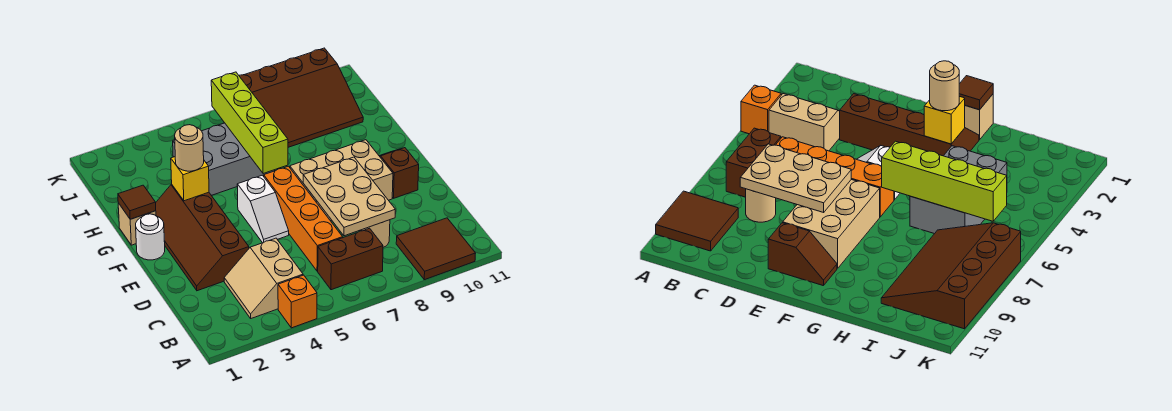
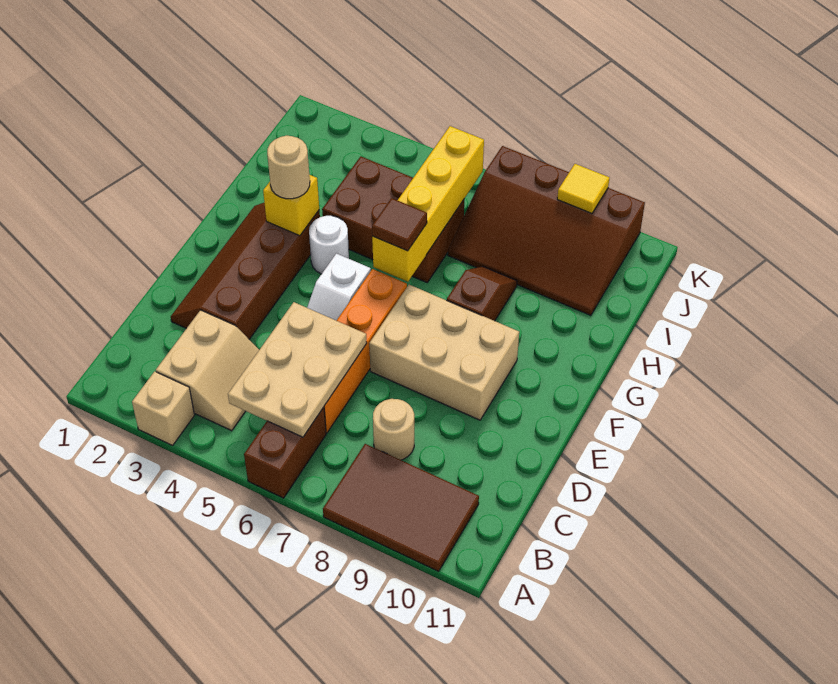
orange brick A4 level 1 -> none
brown tile A9:B10 level 1 -> brown tile A8:B10 level 1
tan slope B3:C4 level 1 top 4 -> tan slope B3:C4 level 1 top 3
brown brick B6:B7 level 1 -> brown brick A6:B6 level 1
tan plate C7:E8 level 2 -> tan plate B5:D6 level 2
brown slope E10:F10 level 1 top E -> brown slope G8:H8 level 1 top G
white round brick F1 level 1 -> white round brick G4 level 1
tan brick G1 level 1 -> tan brick A3 level 1
brown tile G1 level 2 -> brown tile G6 level 3
lime brick G6:J6 level 2 -> yellow brick G6:J6 level 2
grey brick H4:I6 level 1 -> brown brick H4:I6 level 1
none -> yellow tile K9 level 2

